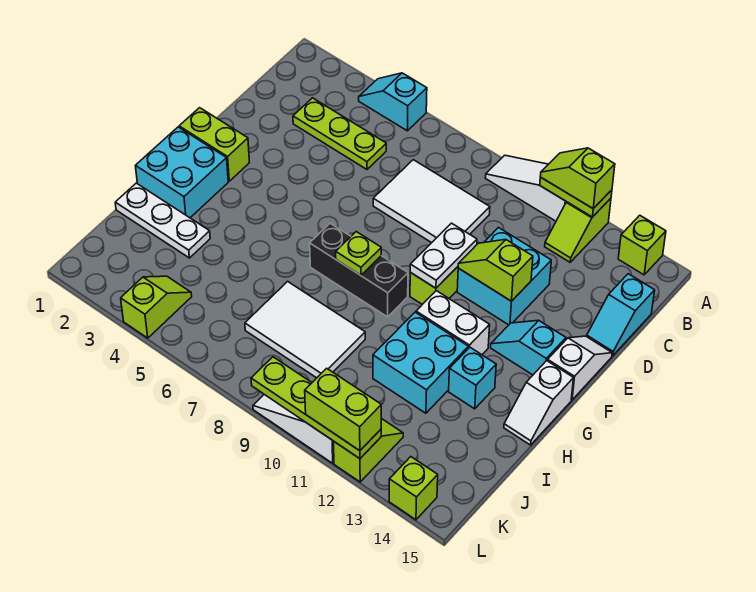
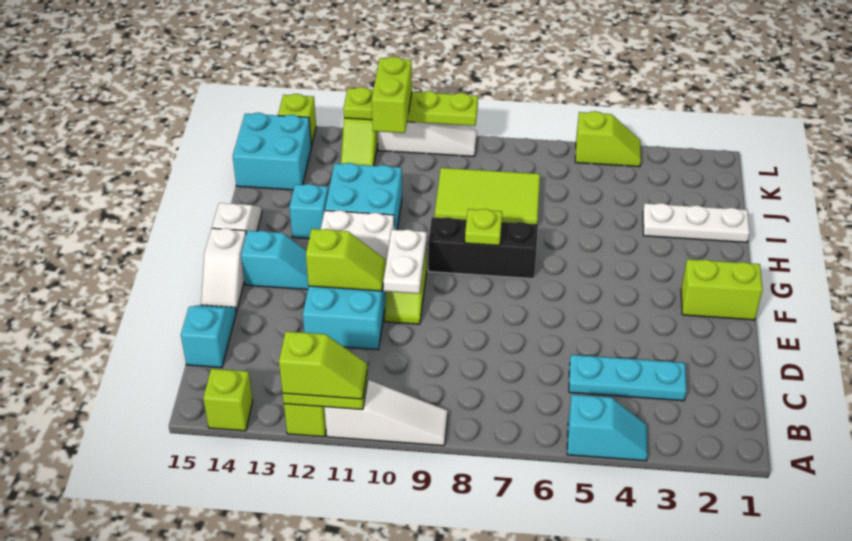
lime plate C3:C5 level 1 -> cyan plate C3:C5 level 1
white tile C7:D9 level 1 -> none
cyan brick G1:H2 level 1 -> cyan brick J14:K15 level 1
white tile I7:J9 level 1 -> lime tile I7:J9 level 1
lime slope K4:L4 level 1 top L -> lime slope L4:L5 level 1 top 5
lime brick L11:L12 level 3 -> lime brick K11:L11 level 3

